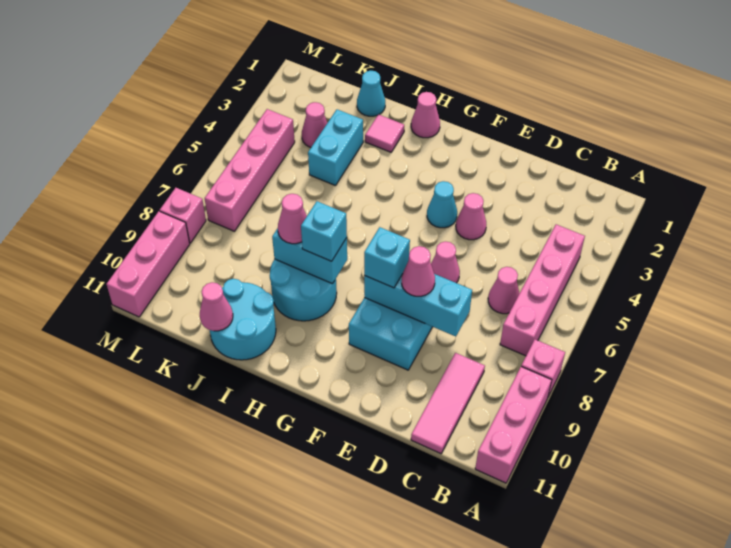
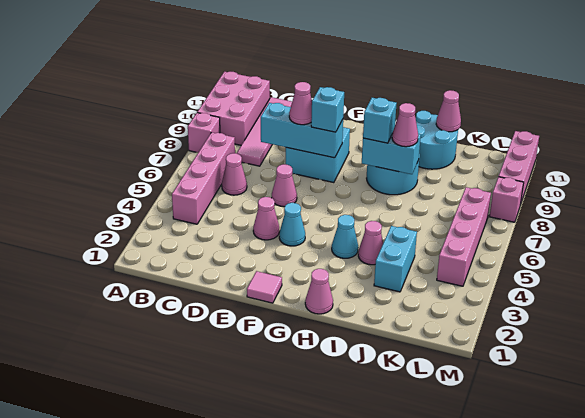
pink brick A9:A11 level 1 -> pink brick A9:B11 level 1
pink tile C9:C11 level 1 -> pink tile C8:C11 level 1
pink tile I2 level 1 -> pink tile F1 level 1
cyan cone J1 level 1 -> cyan cone H4 level 1
pink cone K3 level 1 -> pink cone I4 level 1

